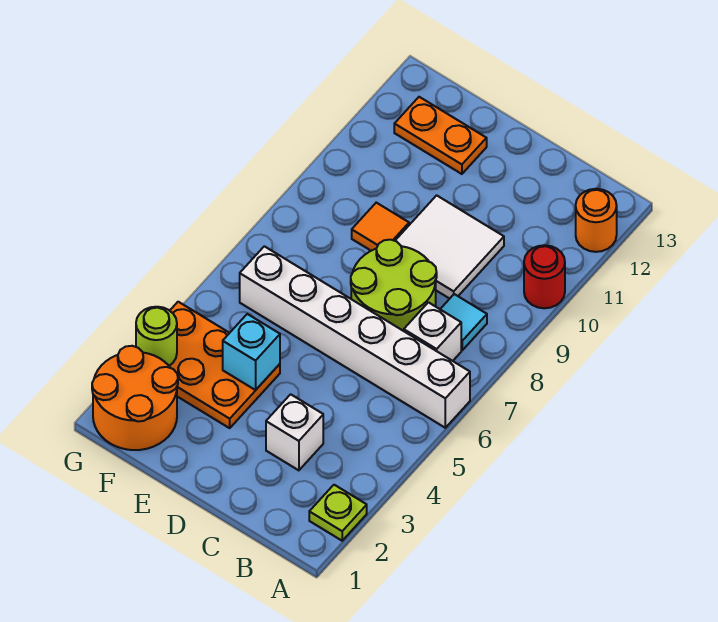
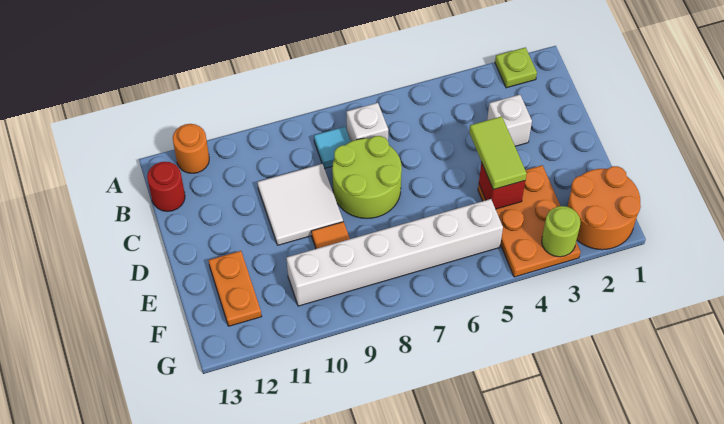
white brick A6:F6 level 1 -> white brick F5:F10 level 1
red round brick A10 level 1 -> red round brick B13 level 1
none -> lime tile D4:E4 level 3
cyan brick E4 level 2 -> red brick E4 level 2

